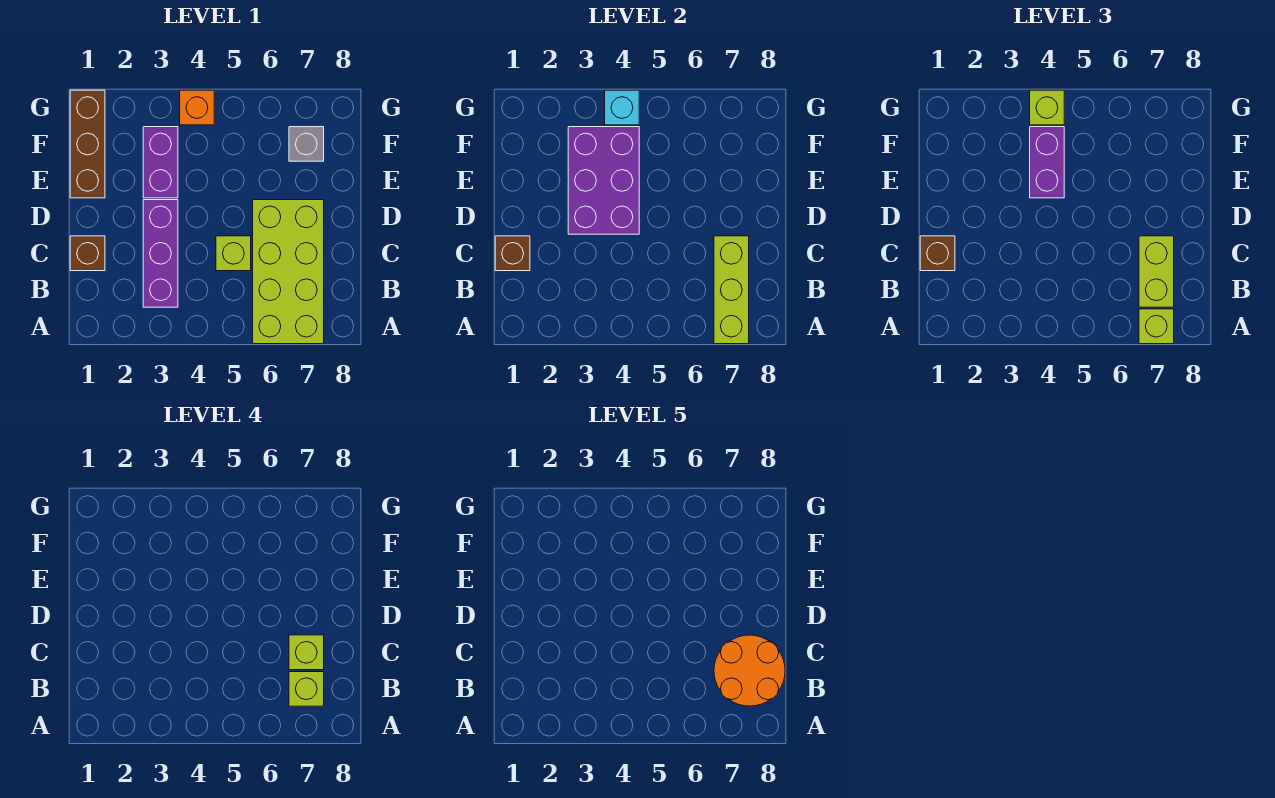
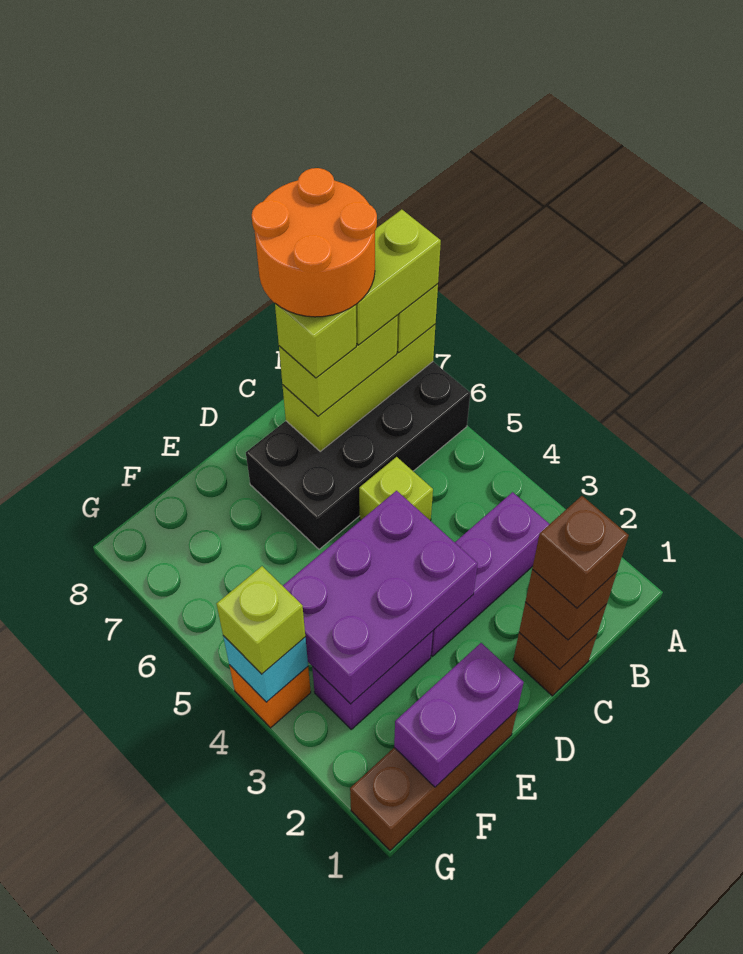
lime brick A6:D7 level 1 -> black brick A6:D7 level 1
lime brick B7 level 4 -> lime brick A7:B7 level 4
none -> brown brick C1 level 4
purple brick E4:F4 level 3 -> purple brick E1:F1 level 2
grey brick F7 level 1 -> none

